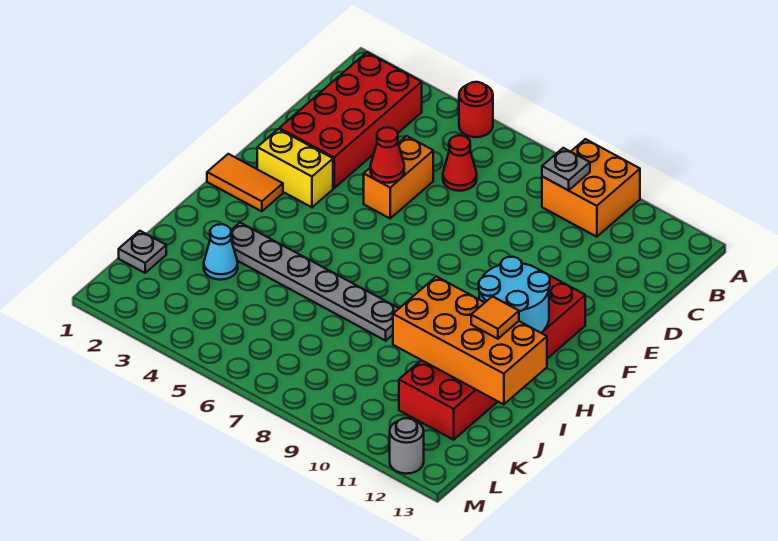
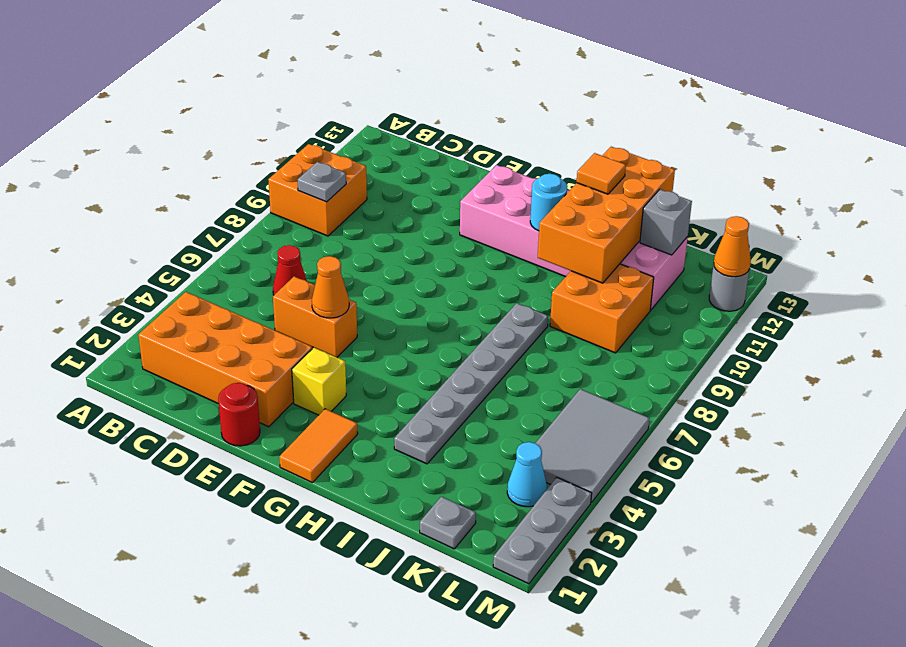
red round brick A5 level 1 -> red round brick E1 level 1
red brick B2:E3 level 1 -> orange brick B2:E3 level 1
red cone E5 level 2 -> orange cone E5 level 2
yellow brick F2:F3 level 1 -> yellow brick F3 level 1
red brick F11:K12 level 1 -> pink brick F11:K12 level 1
cyan round brick G11:H12 level 2 -> cyan round brick H11 level 2
cyan cone J3 level 1 -> cyan cone L3 level 1
none -> orange brick J9:K10 level 1
none -> grey brick K12 level 2
none -> grey tile L4:M6 level 1
none -> grey plate M1:M3 level 1
none -> orange cone M12 level 2

